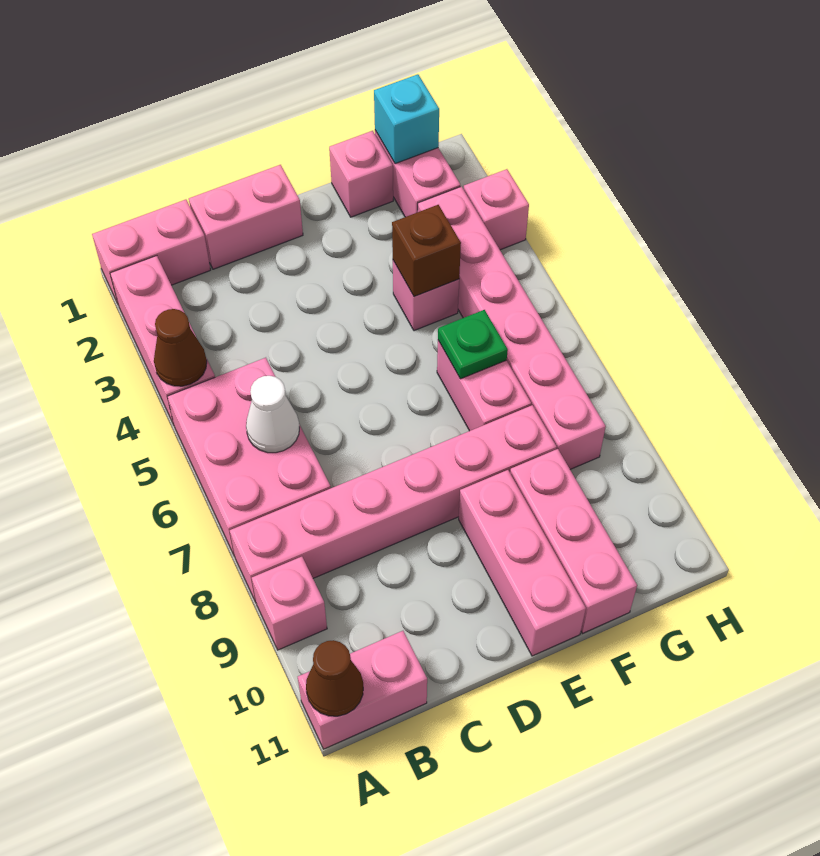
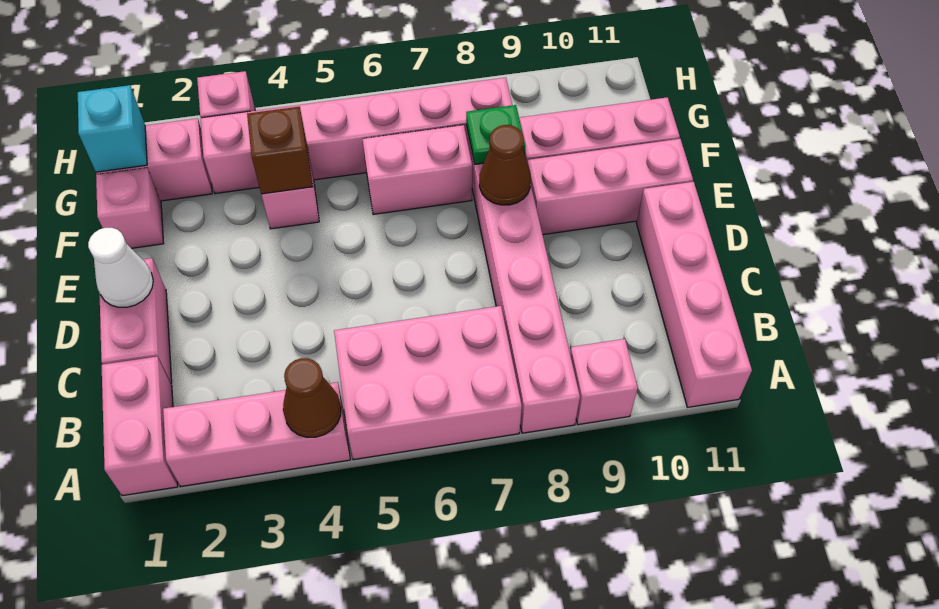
pink brick A11:B11 level 1 -> pink brick A11:D11 level 1
brown cone A11 level 2 -> brown cone E8 level 2
white cone B6 level 2 -> white cone D1 level 2
green plate F6 level 2 -> green plate F8 level 2

